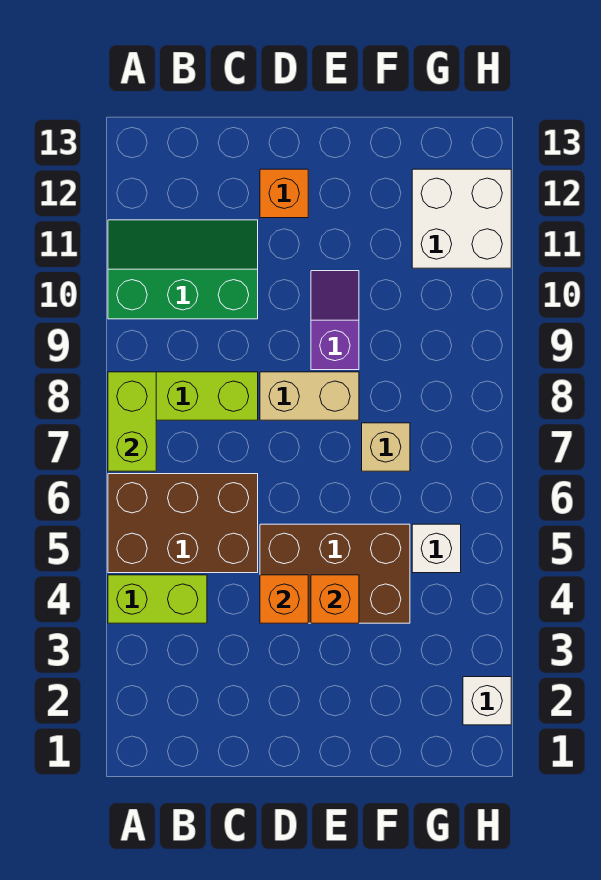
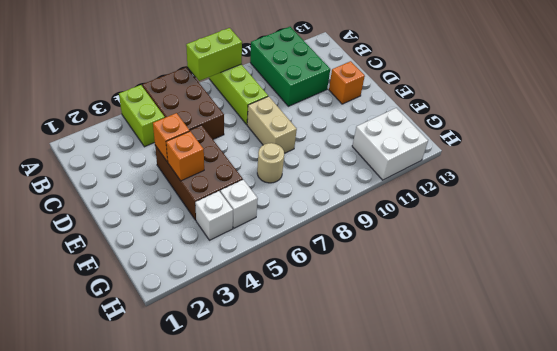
green slope A10:C11 level 1 top 10 -> green brick A10:C11 level 1
purple slope E9:E10 level 1 top 9 -> none
tan brick F7 level 1 -> tan round brick F7 level 1
white brick H2 level 1 -> white brick G4 level 1

